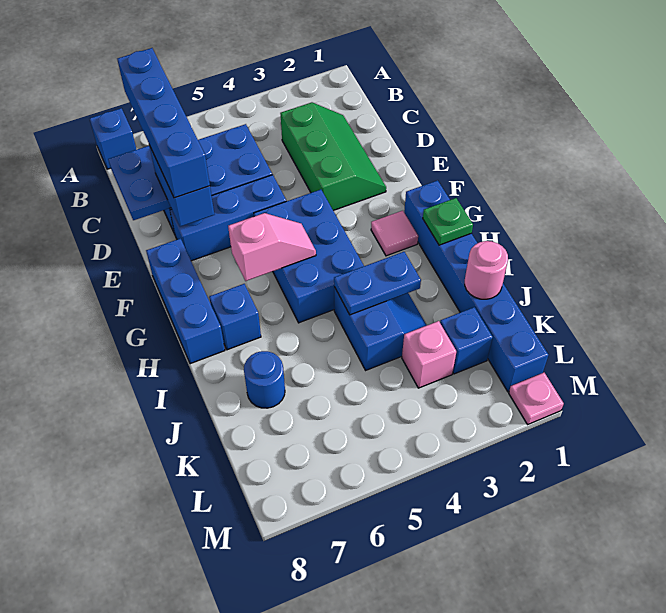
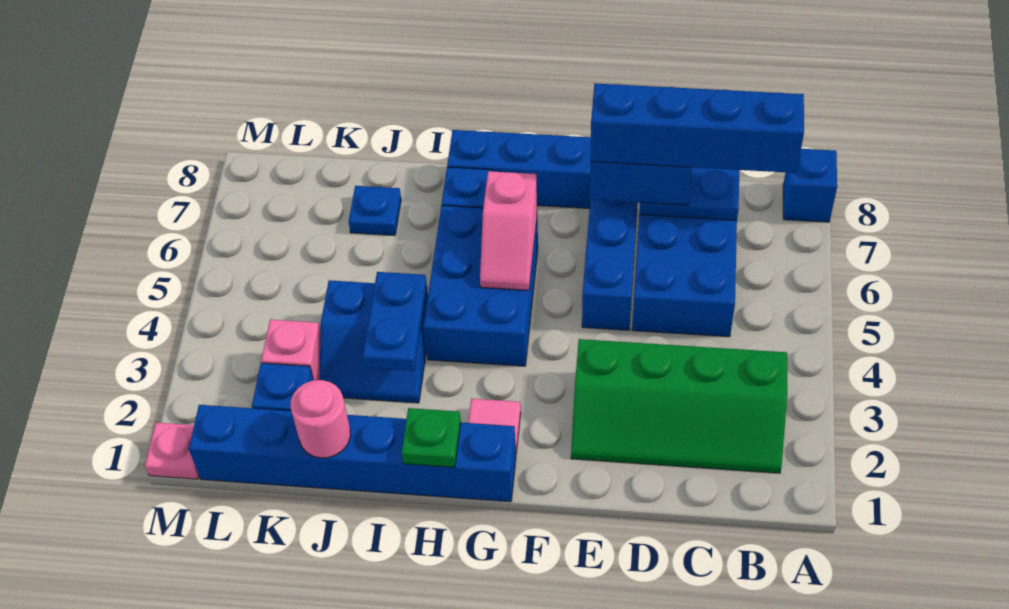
green slope C2:E3 level 1 top 3 -> green slope B2:E3 level 1 top 3
blue brick F4:H5 level 1 -> blue brick G4:H6 level 1
blue round brick J7 level 1 -> blue plate J7 level 1

